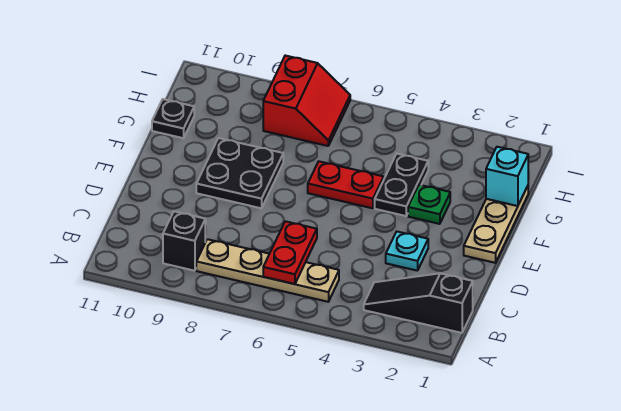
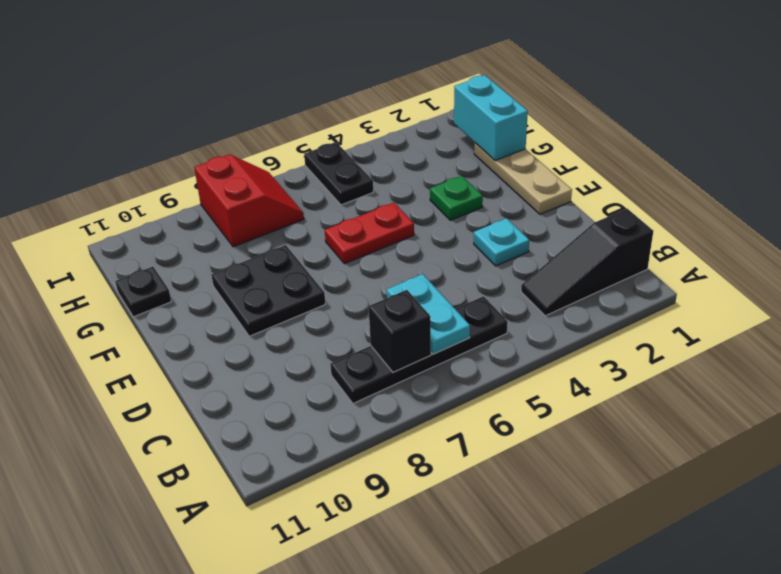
tan plate B5:B8 level 1 -> black plate B5:B8 level 1
red plate B6:C6 level 2 -> cyan plate B6:C6 level 2
black brick B9 level 1 -> black brick B7 level 2
black plate F4:G4 level 1 -> black plate H5:I5 level 1
cyan brick G1 level 2 -> cyan brick G1:H1 level 2

